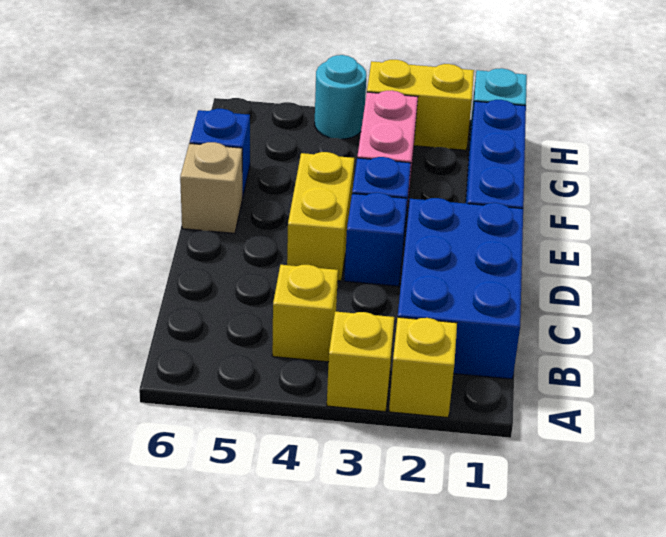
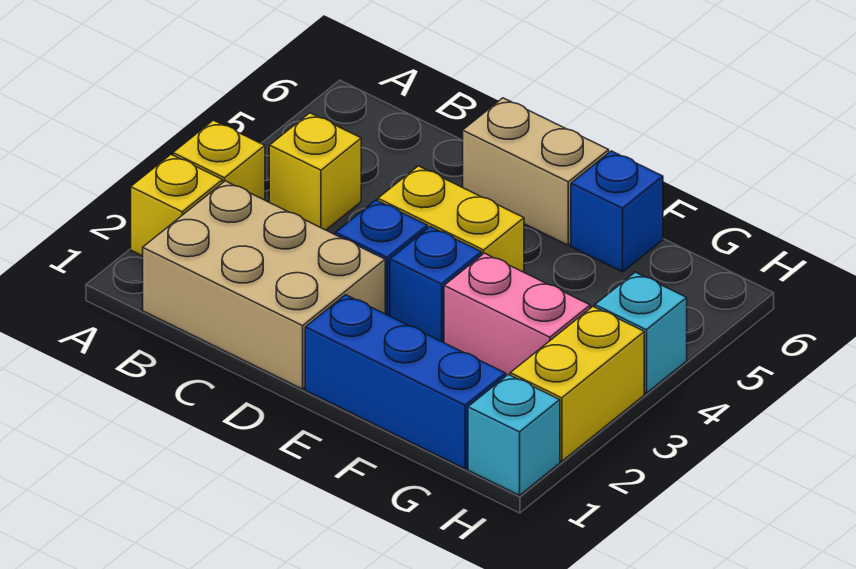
blue brick B1:D2 level 1 -> tan brick B1:D2 level 1
tan brick E6 level 1 -> tan brick D6:E6 level 1
cyan round brick H4 level 1 -> cyan brick H4 level 1

